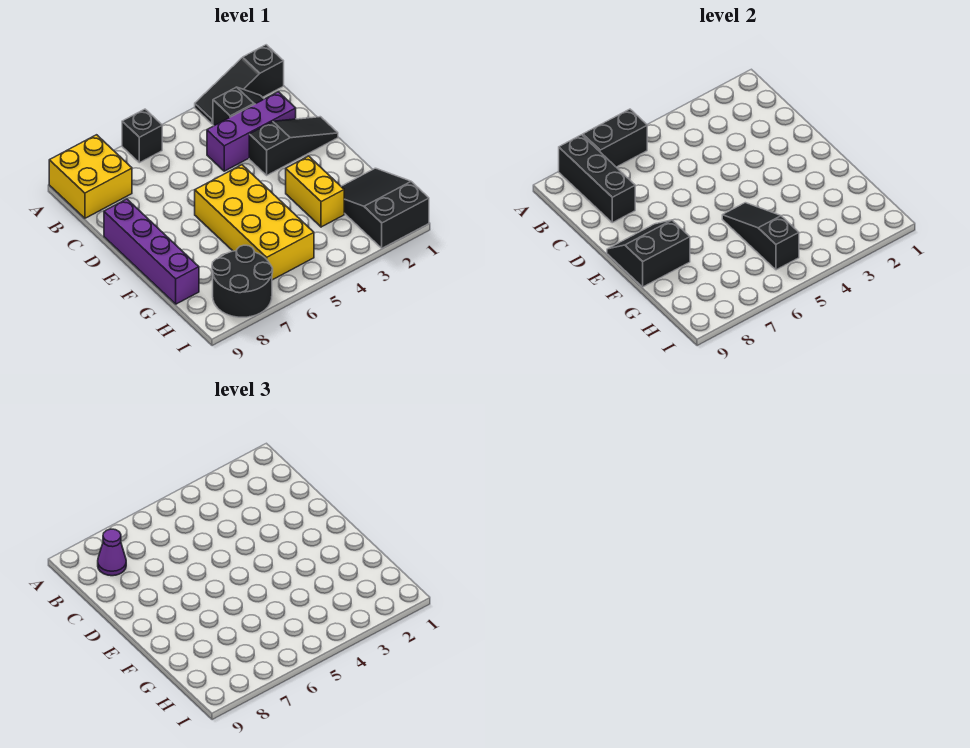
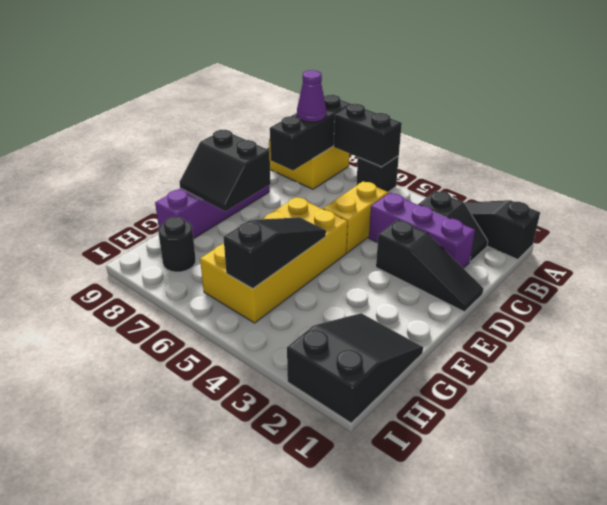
black slope E8:F9 level 2 top F -> black slope E8:F9 level 2 top E
yellow brick F3:G3 level 1 -> yellow brick C5:D5 level 1
black round brick H7:I8 level 1 -> black round brick H8 level 1

